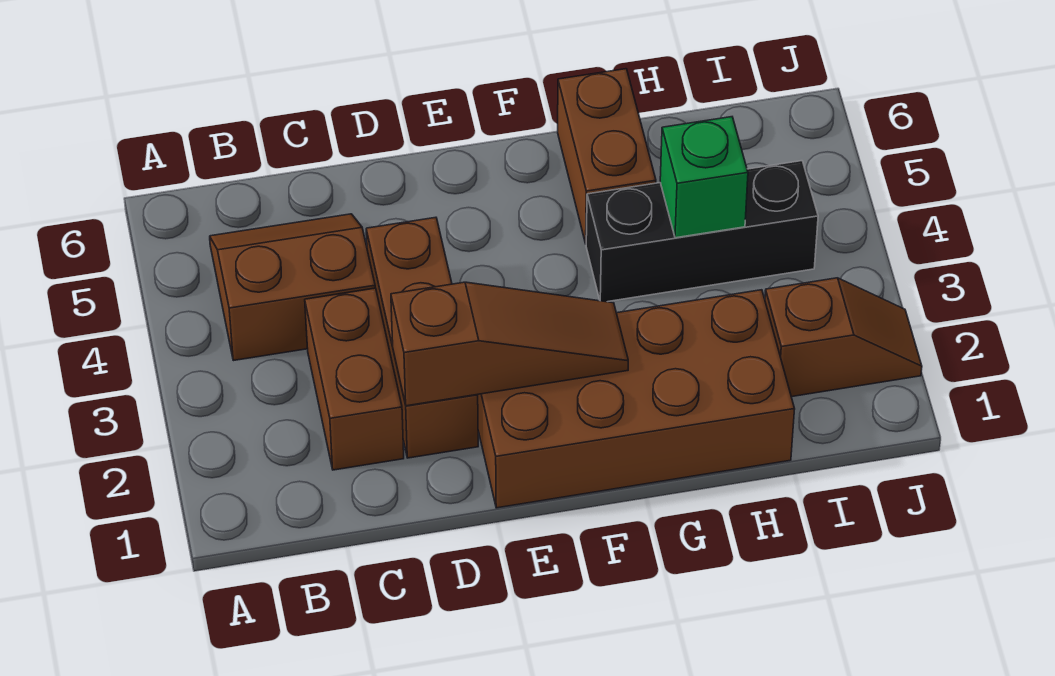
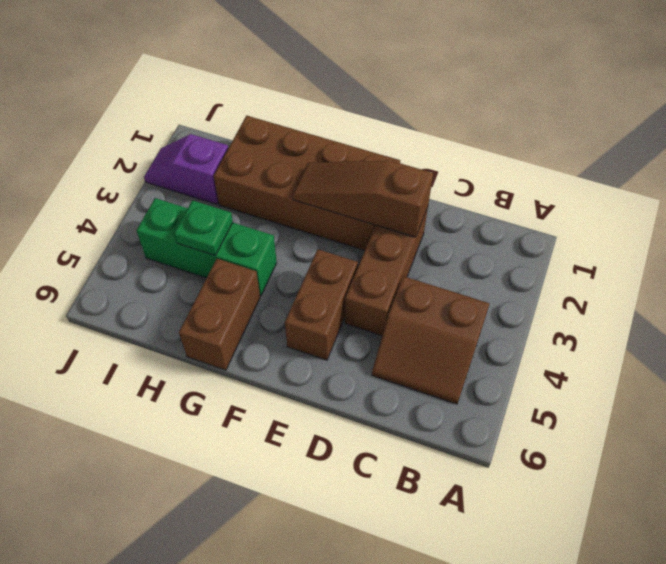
brown brick C2:C3 level 1 -> brown brick E4:E5 level 1
black brick G4:I4 level 1 -> green brick G4:I4 level 1
green brick H4 level 2 -> green plate H4 level 2
brown slope I2:J2 level 1 top I -> purple slope I2:J2 level 1 top I

